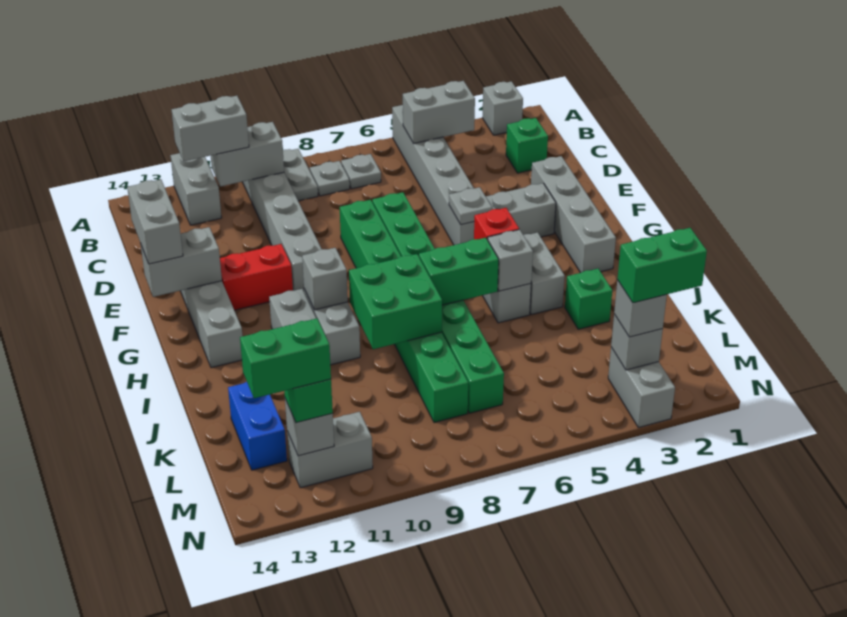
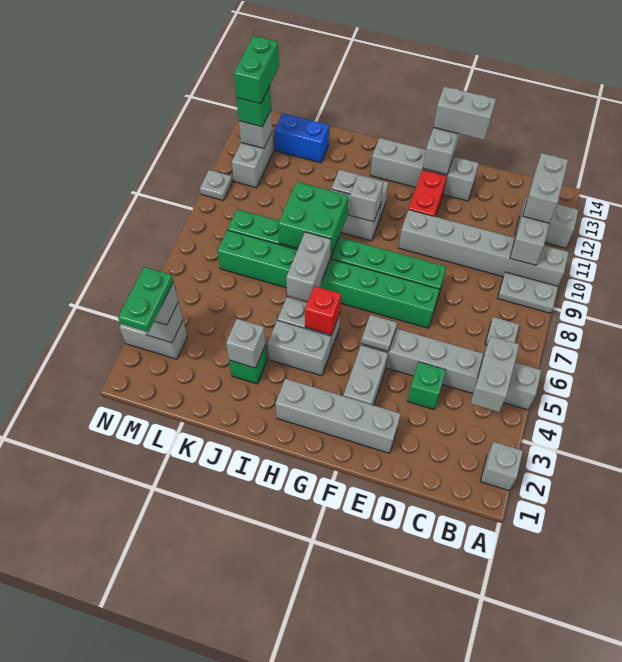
grey plate B8 level 1 -> grey plate N10 level 1
green brick C2 level 1 -> green brick D4 level 1
grey brick I5 level 2 -> grey brick J3 level 2
green brick I6:I7 level 2 -> grey brick I6:I7 level 2
green brick M2:M3 level 4 -> green plate M2:M3 level 4

